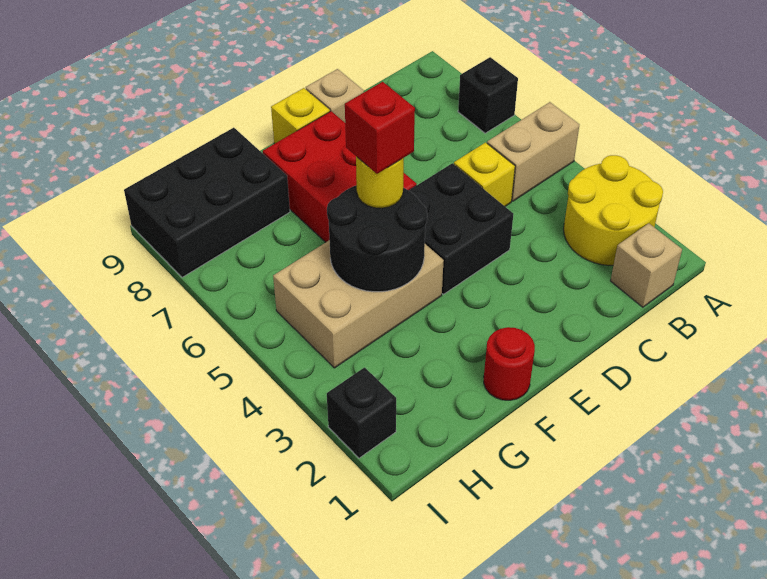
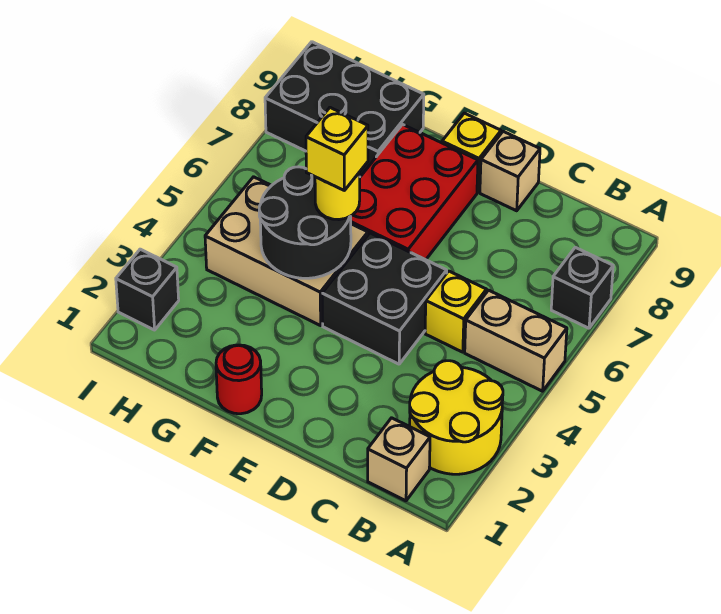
red brick F5 level 4 -> yellow brick F5 level 4

